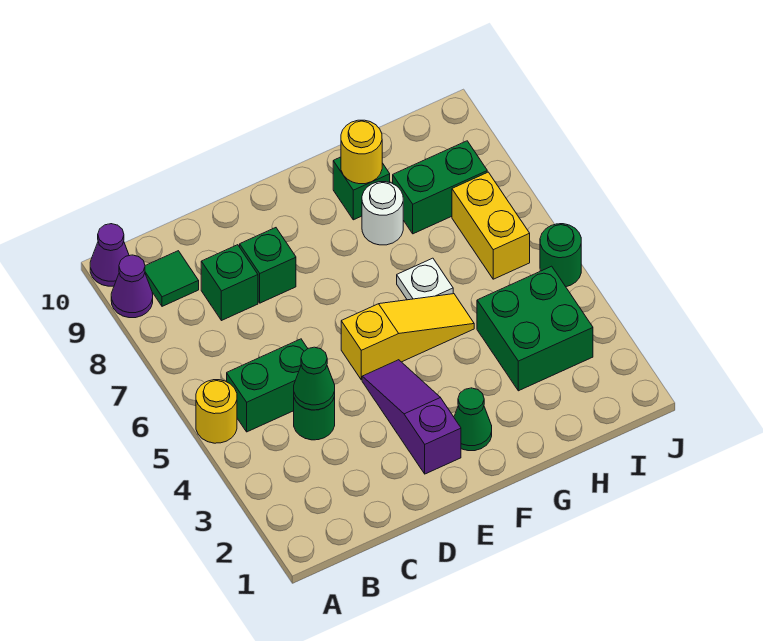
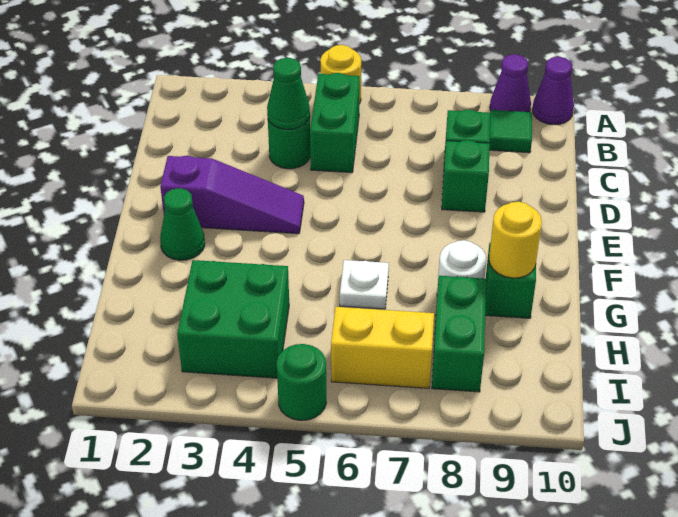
yellow slope E5:G5 level 1 top E -> none

